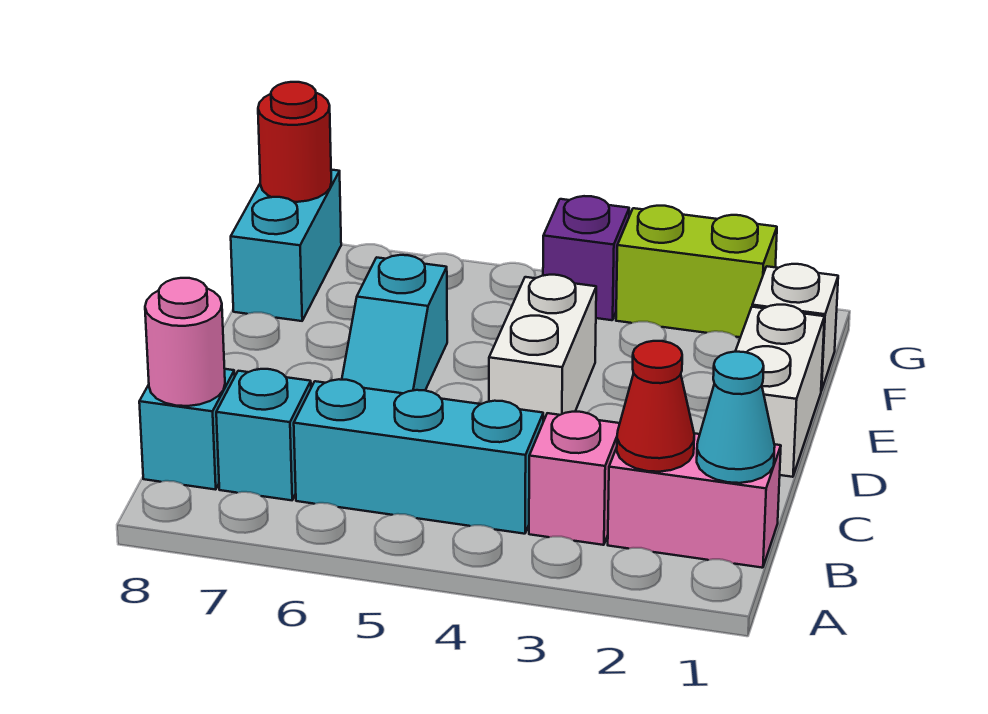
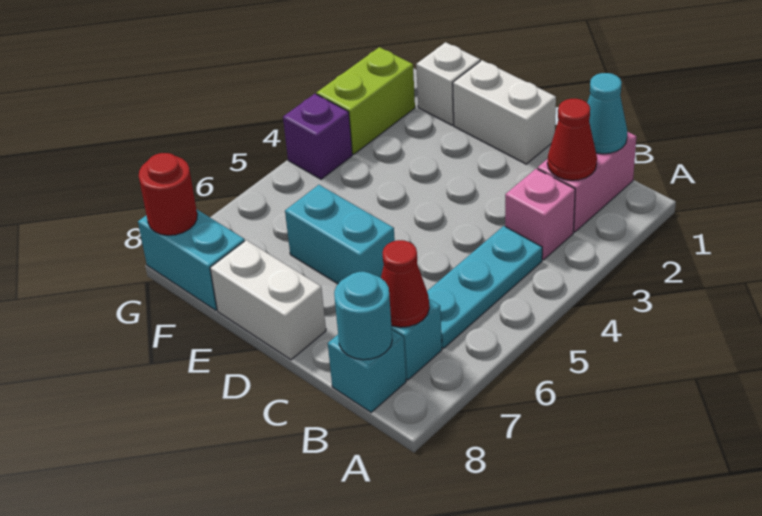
cyan brick B4:B6 level 1 -> cyan plate B4:B6 level 1
none -> red cone B7 level 2
pink round brick B8 level 2 -> cyan round brick B8 level 2
white brick D4:E4 level 1 -> white brick D8:E8 level 1
cyan slope D6:E6 level 1 top E -> cyan brick D6:E6 level 1

